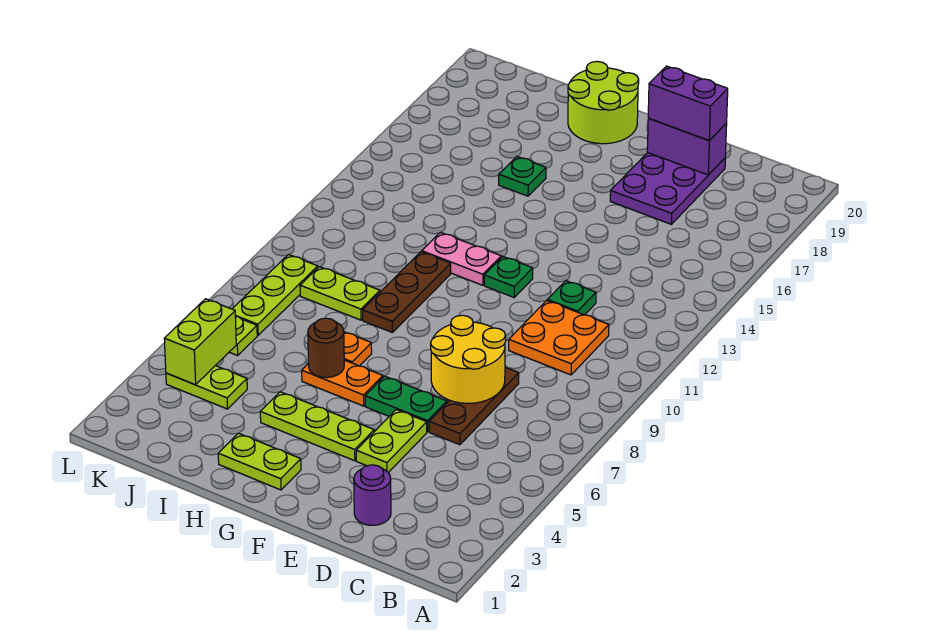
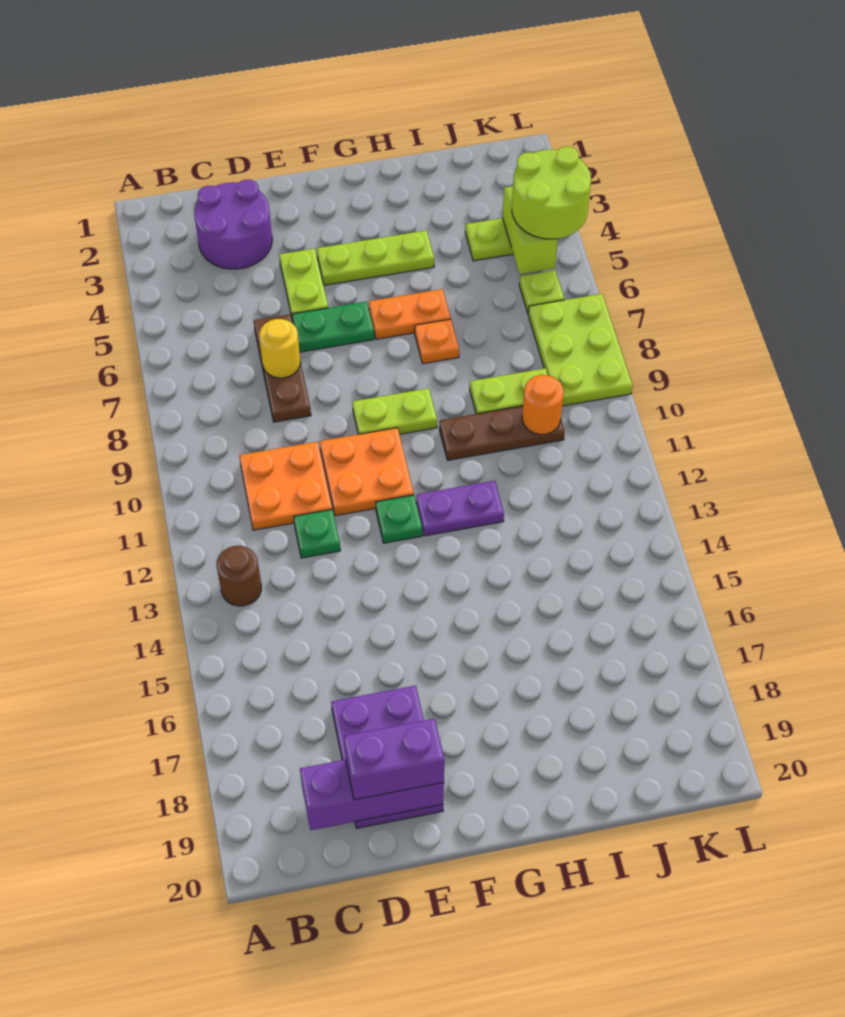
purple round brick D2 level 1 -> purple round brick C2:D3 level 1
yellow round brick D7:E8 level 2 -> yellow round brick D7 level 2
purple brick D19:E19 level 2 -> purple brick C19:E19 level 2
none -> orange plate E10:F11 level 1
lime plate G2:H2 level 1 -> lime plate F9:G9 level 1
pink plate G12:H12 level 1 -> purple plate G12:H12 level 1
lime round brick G19:H20 level 1 -> lime round brick K4:L5 level 3
brown round brick H6 level 2 -> brown round brick B13 level 1
brown plate H9:H11 level 1 -> brown plate H10:J10 level 1
green plate H16 level 1 -> none
none -> orange round brick J10 level 2
lime plate K7:K9 level 1 -> lime plate K7:L9 level 1

